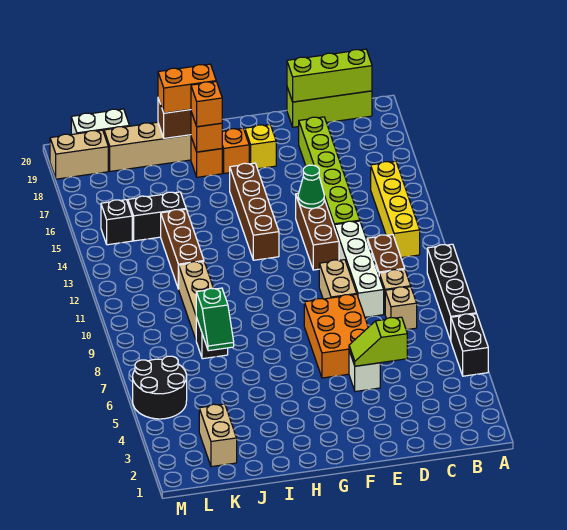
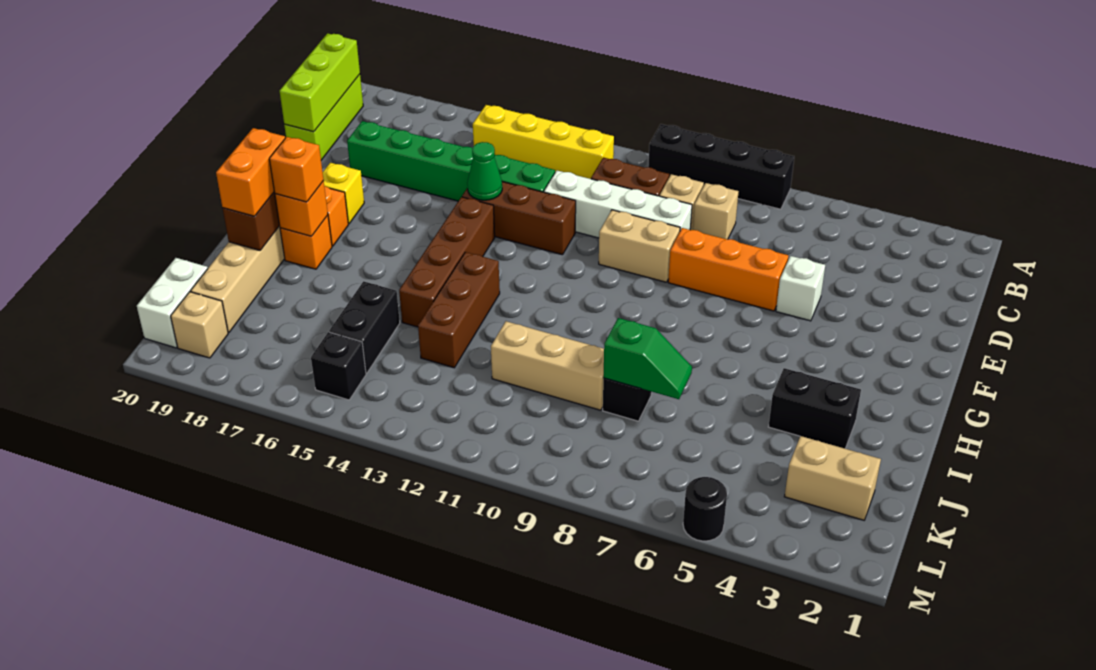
black brick A5:A6 level 1 -> black brick I3:I4 level 1
lime slope D5:E5 level 2 top D -> none
lime brick D13:D18 level 1 -> green brick D13:D18 level 1
orange brick E6:F8 level 1 -> orange brick E6:E8 level 1
brown brick G13:G16 level 1 -> brown brick F14:I14 level 1
brown brick J12:J14 level 1 -> brown brick H13:J13 level 1
black round brick L5:M6 level 1 -> black round brick M5 level 1
tan brick L19:M19 level 1 -> tan brick L19 level 1

